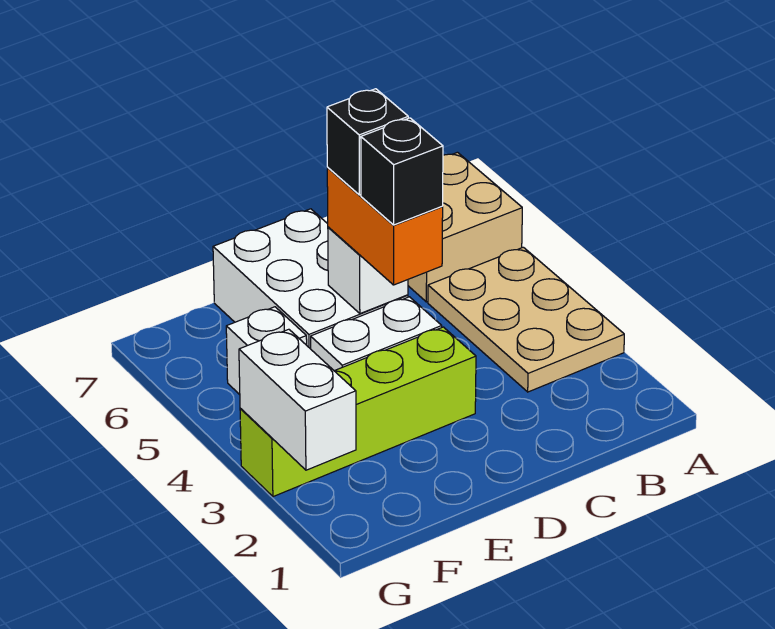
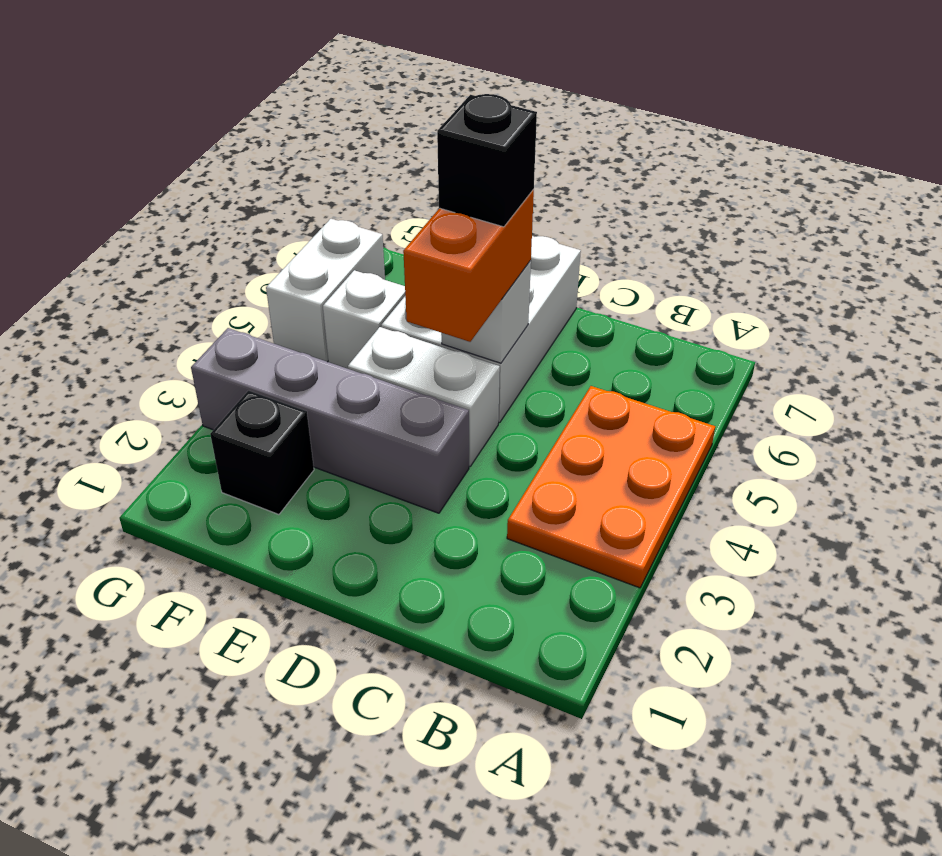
tan plate A3:B5 level 1 -> orange plate A3:B5 level 1
tan brick A6:B7 level 1 -> none
lime brick D3:G3 level 1 -> grey brick D3:G3 level 1
black brick D4 level 4 -> black brick F2 level 1
white brick G2:G3 level 2 -> white brick G5:G6 level 1

